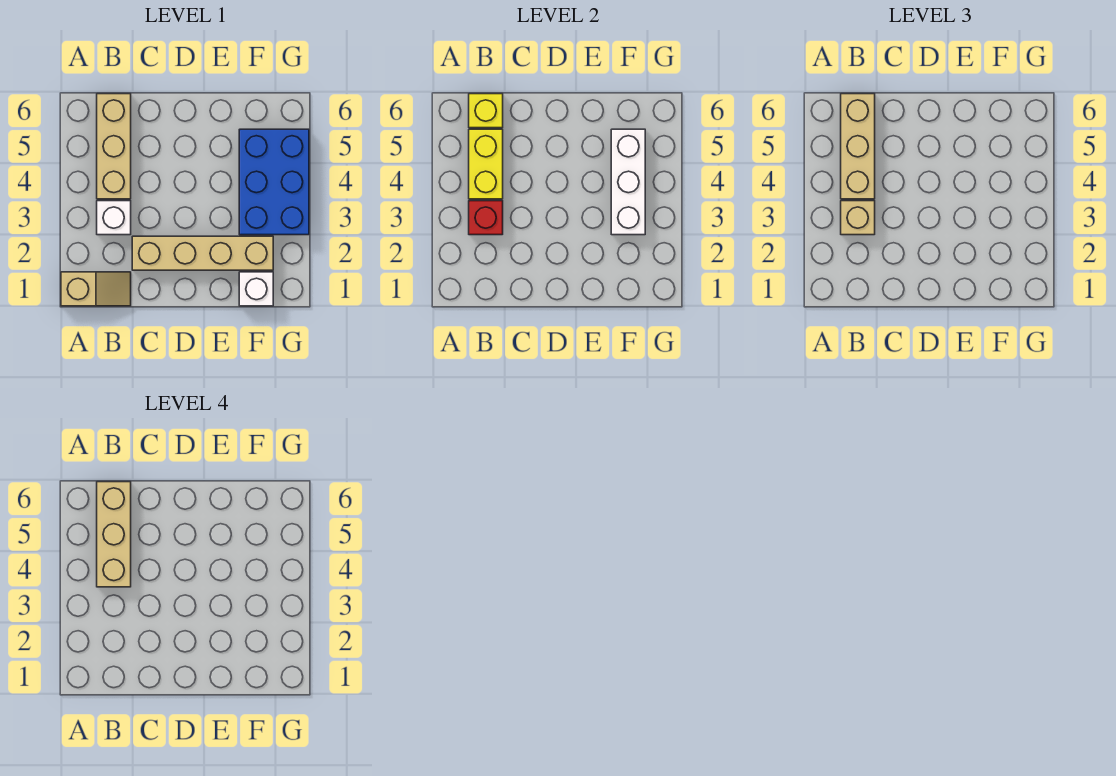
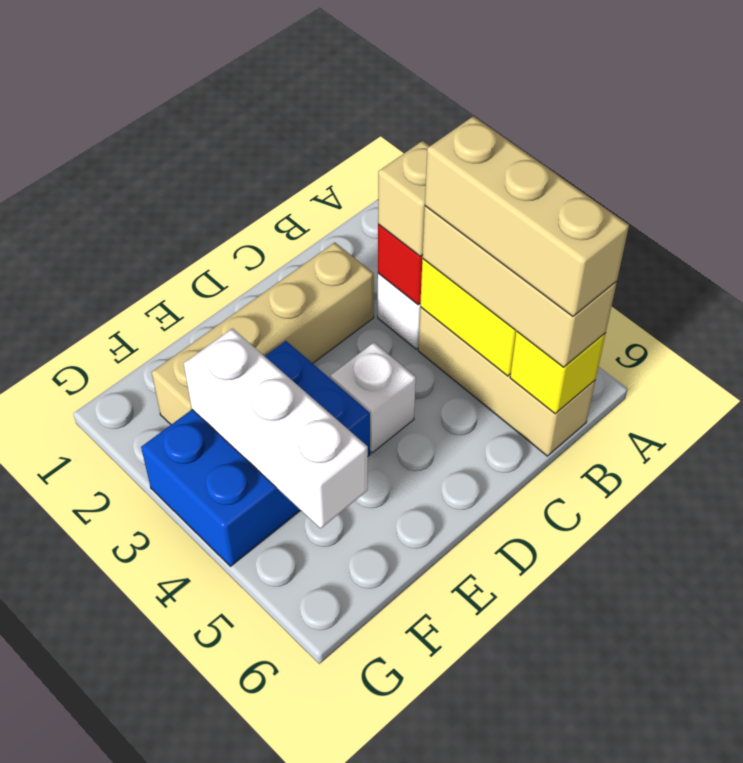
tan slope A1:B1 level 1 top A -> none
white brick F1 level 1 -> white brick D4 level 1
blue brick F3:G5 level 1 -> blue brick E3:G4 level 1

